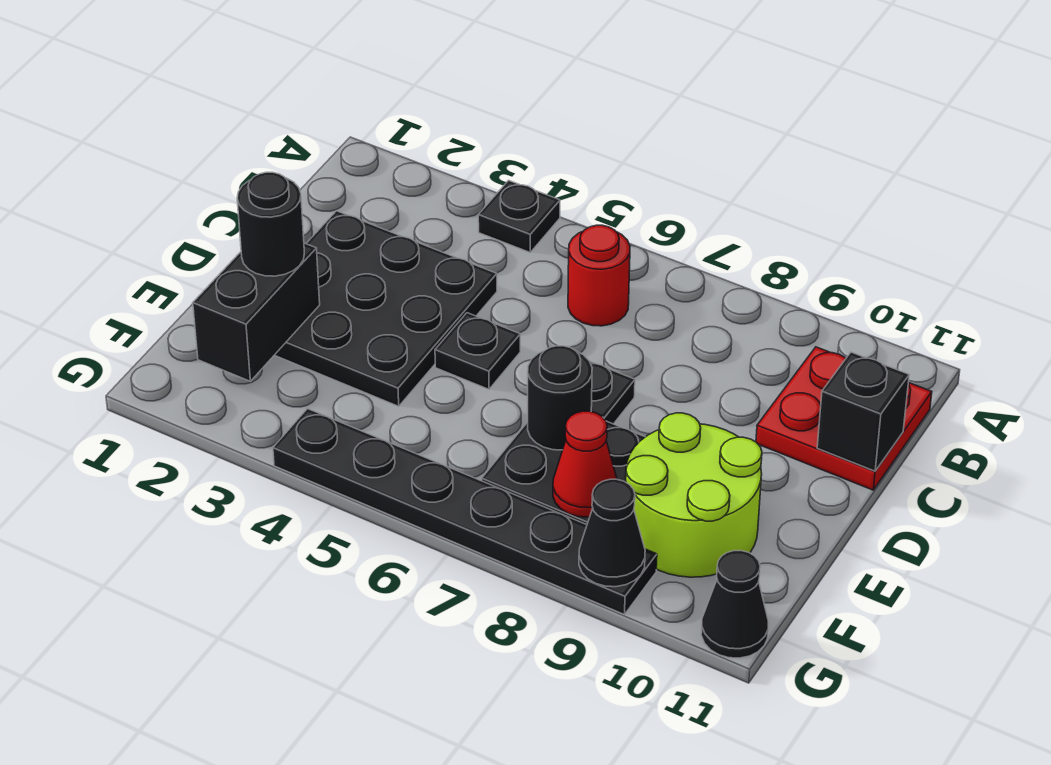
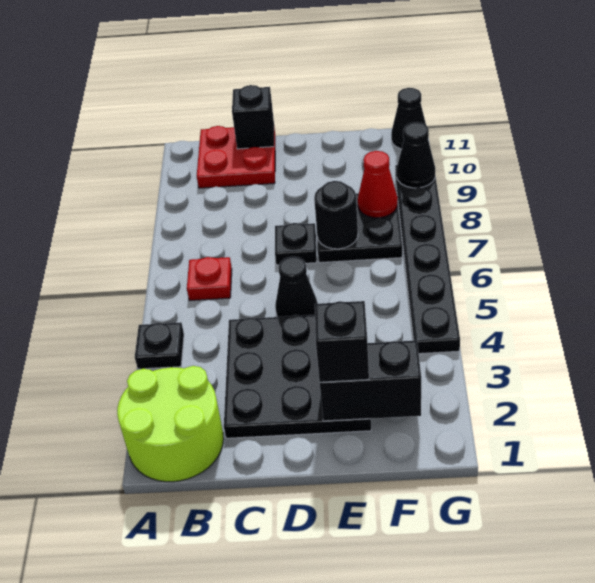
red round brick B6 level 1 -> red plate B6 level 1
black plate D5 level 1 -> black cone D5 level 1
black round brick E2 level 3 -> black brick E2 level 3
lime round brick E9:F10 level 1 -> lime round brick A1:B2 level 1

